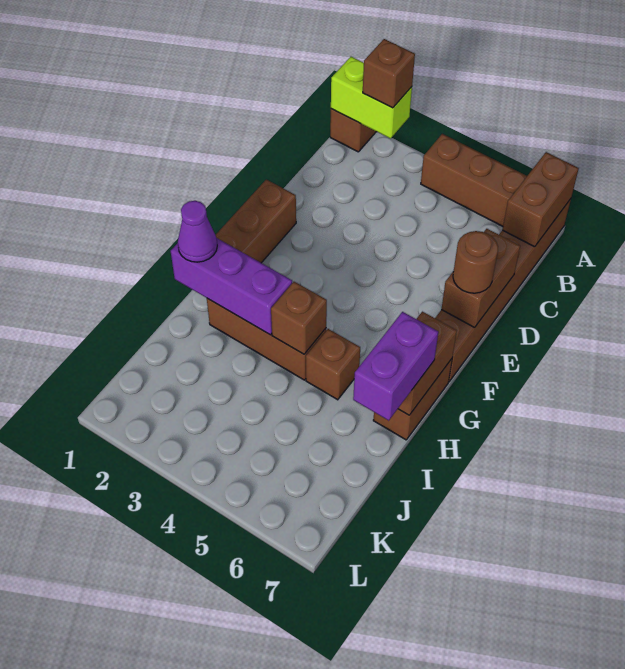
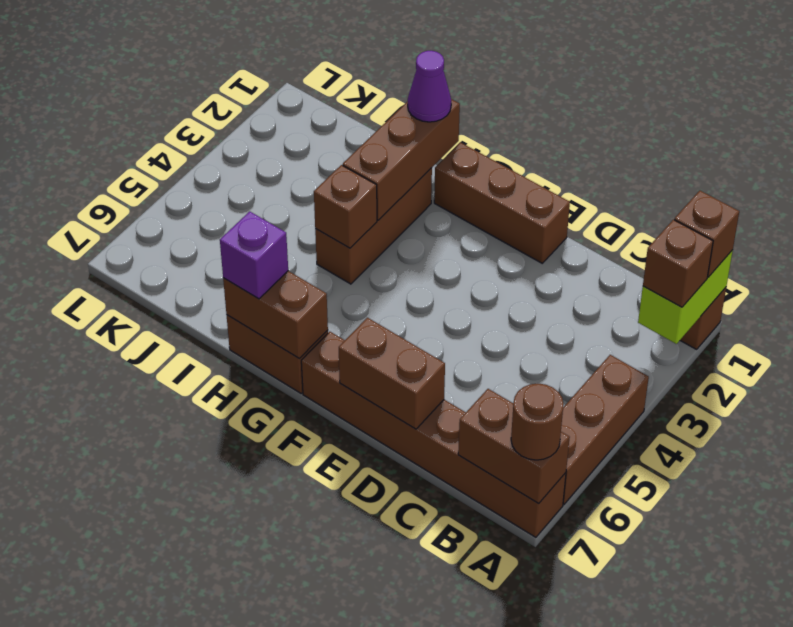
brown round brick E7 level 3 -> brown round brick A7 level 3
purple brick H1:H3 level 2 -> brown brick H1:H3 level 2
brown brick H5 level 1 -> brown brick A1 level 3
purple brick H7:I7 level 3 -> purple brick H7 level 3

